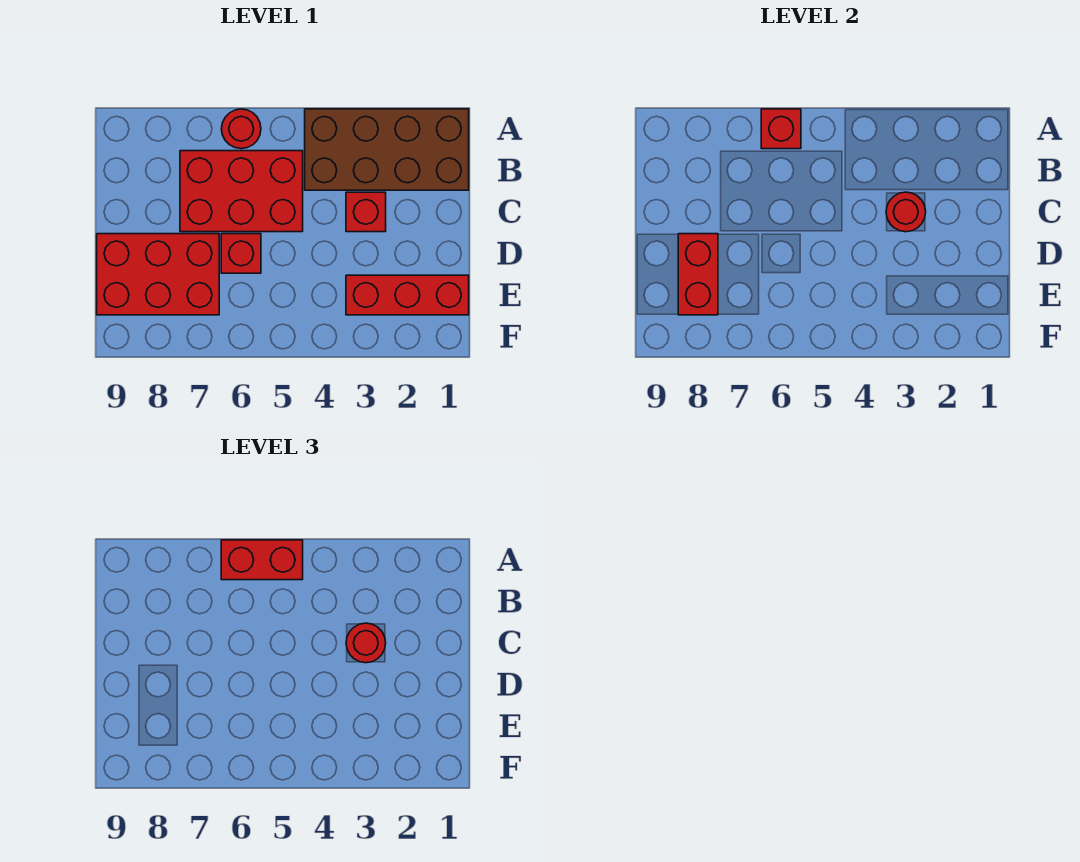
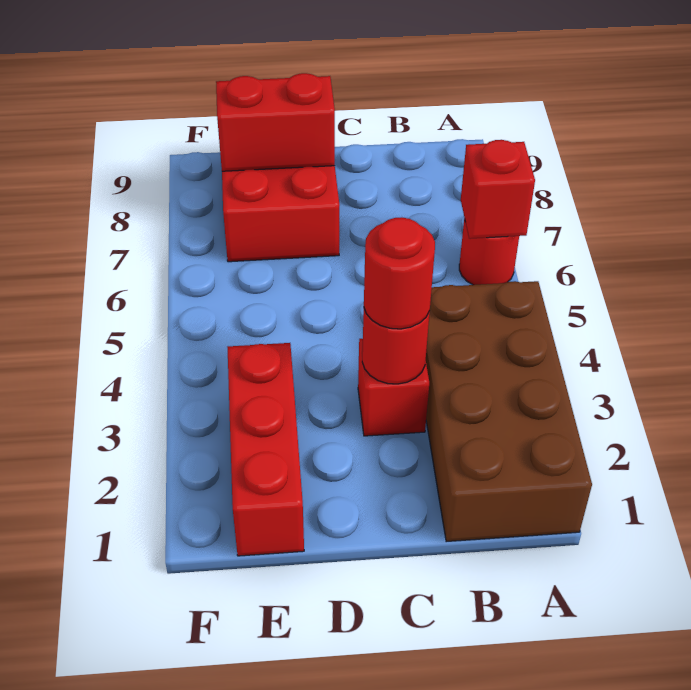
red brick A5:A6 level 3 -> none
red brick B5:C7 level 1 -> none
red brick D6 level 1 -> none

